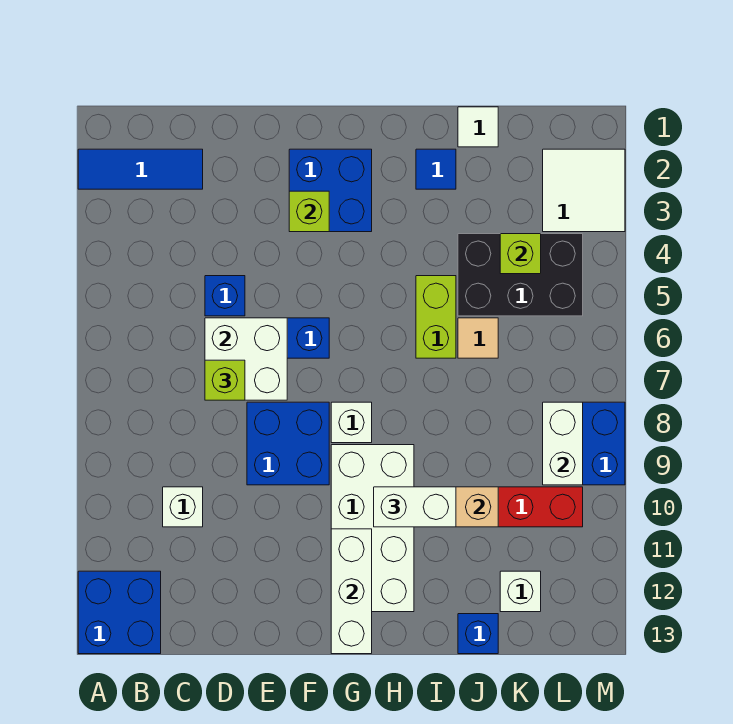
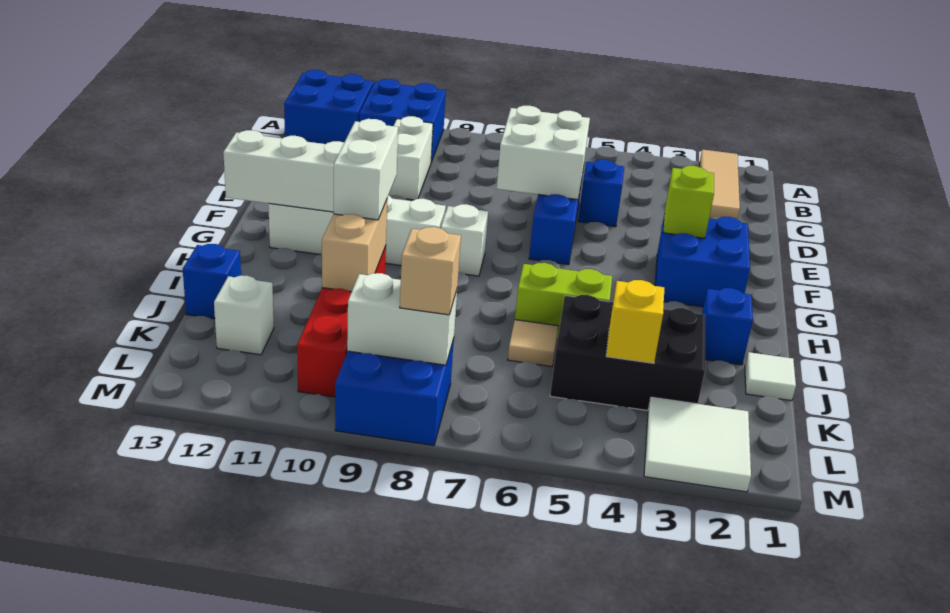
blue tile A2:C2 level 1 -> tan tile A2:C2 level 1
white brick C10 level 1 -> white brick C10:D10 level 1
lime brick D7 level 3 -> none
blue brick E8:F9 level 1 -> blue brick A10:B11 level 1
white brick G9:H12 level 1 -> white brick G9:G12 level 1
blue tile I2 level 1 -> blue brick I2 level 1
black brick J4:L5 level 1 -> black brick J3:K5 level 1
lime brick K4 level 2 -> yellow brick K4 level 2
none -> tan brick L8 level 3

